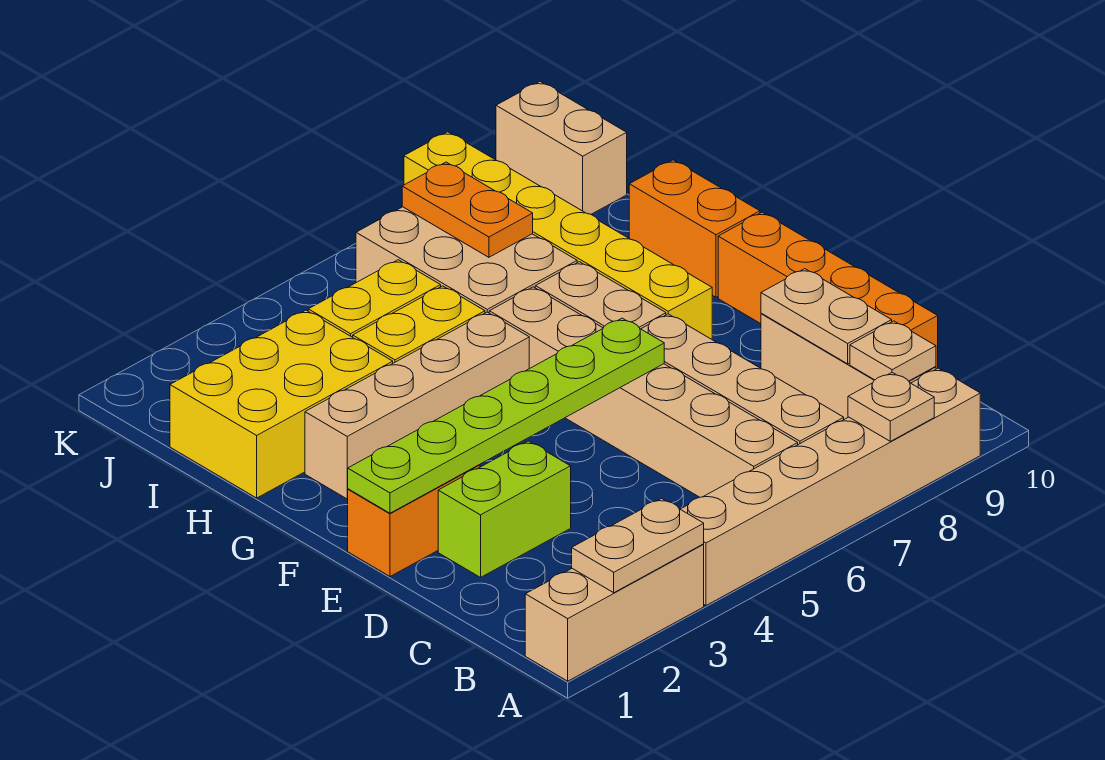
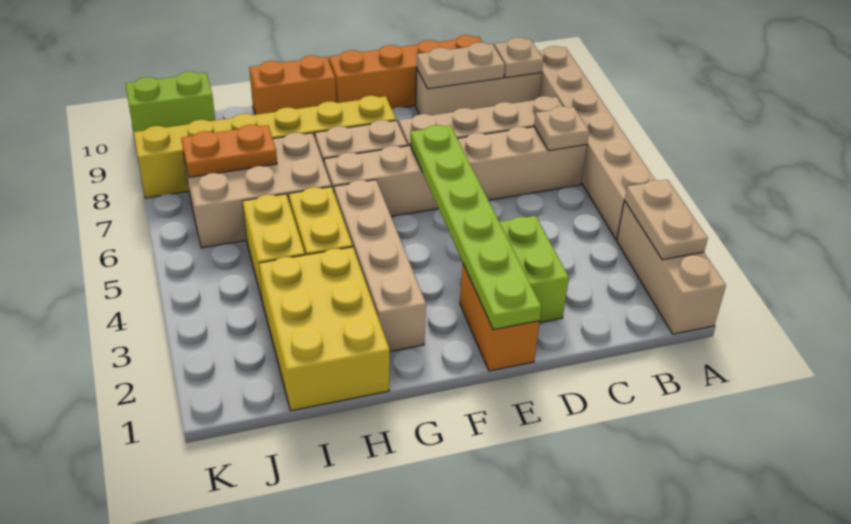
tan plate A8 level 2 -> tan plate B6 level 2
tan brick J10:K10 level 1 -> lime brick J10:K10 level 1

